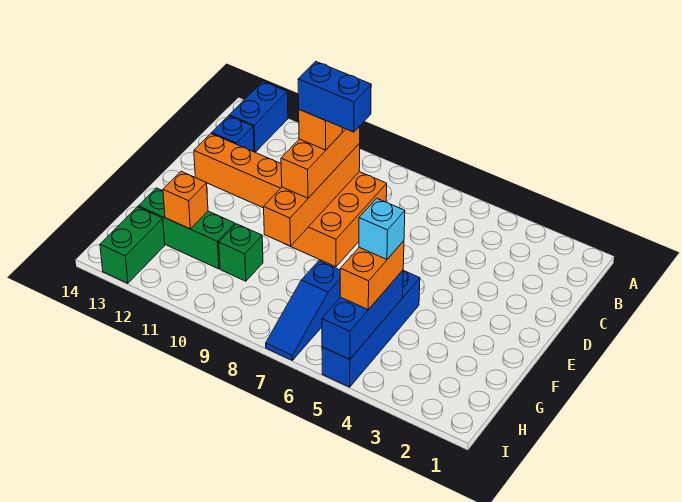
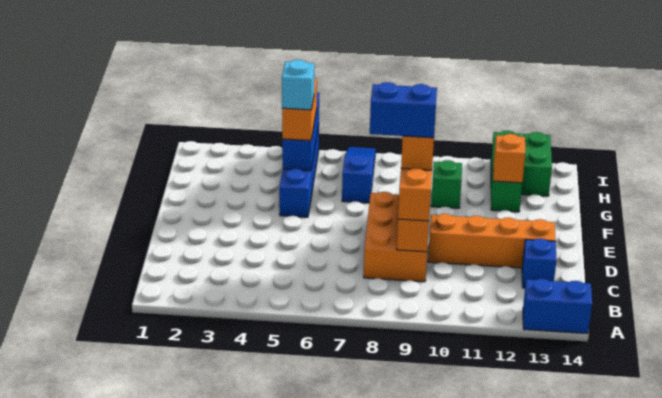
blue brick A13:B13 level 1 -> blue brick A13:A14 level 1
green brick G11:G13 level 1 -> green brick G12:I12 level 1

